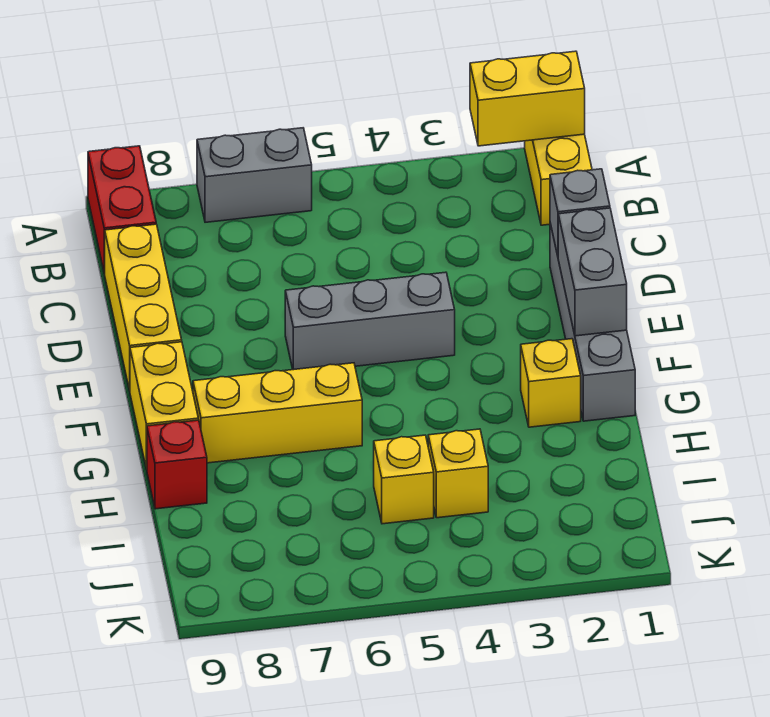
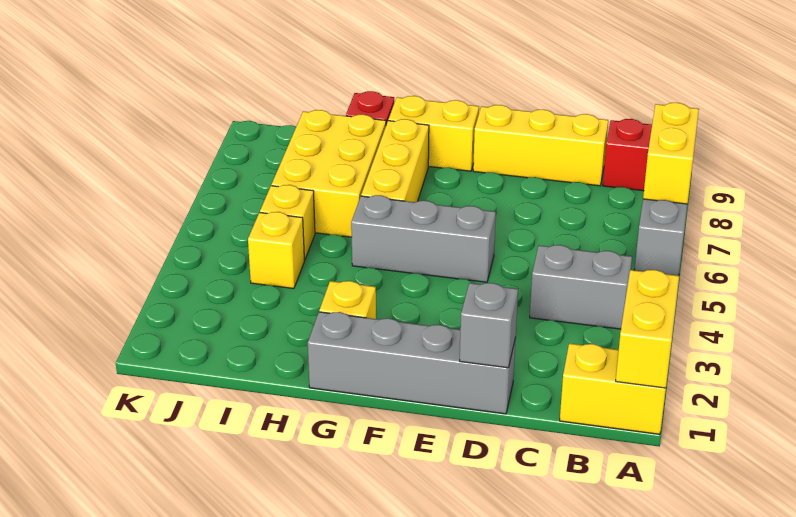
none -> yellow brick A7:A8 level 2
grey brick E1:F1 level 2 -> grey brick B4:C4 level 1
grey brick E4:E6 level 1 -> grey brick E5:G5 level 1
none -> yellow brick H6:I8 level 1

